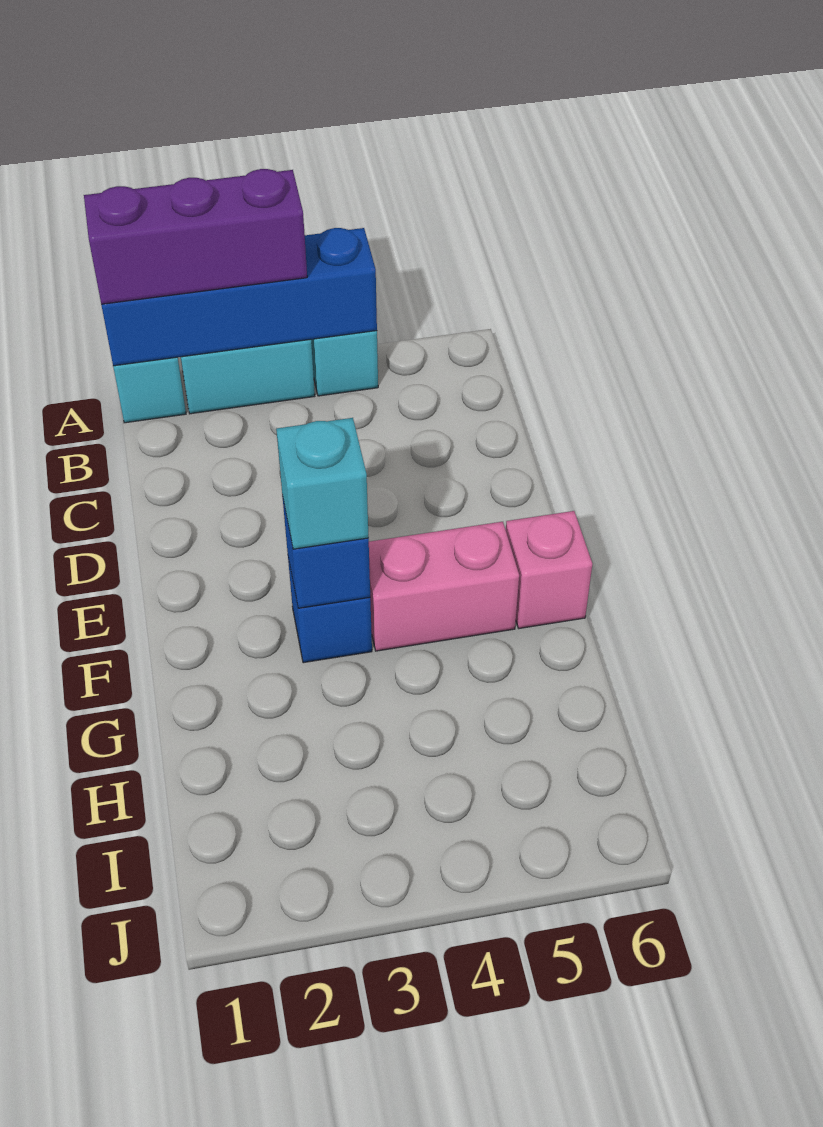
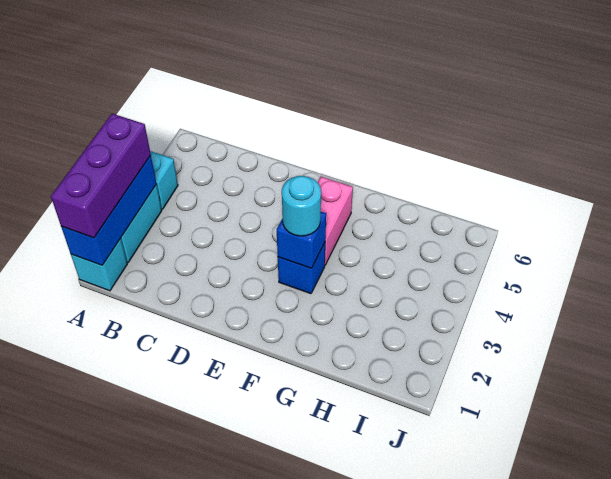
blue brick A1:A4 level 2 -> blue brick A1:A3 level 2
cyan brick F3 level 3 -> cyan round brick F3 level 3
pink brick F6 level 1 -> none

